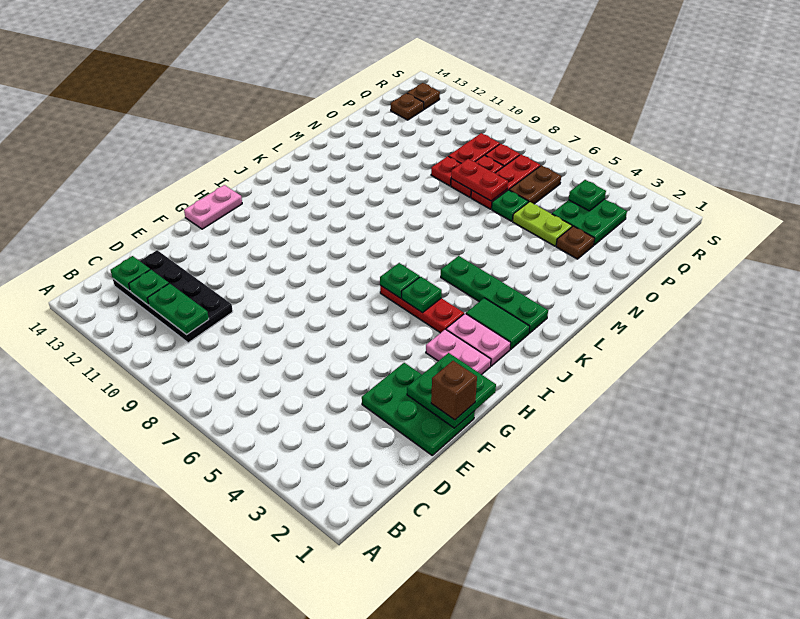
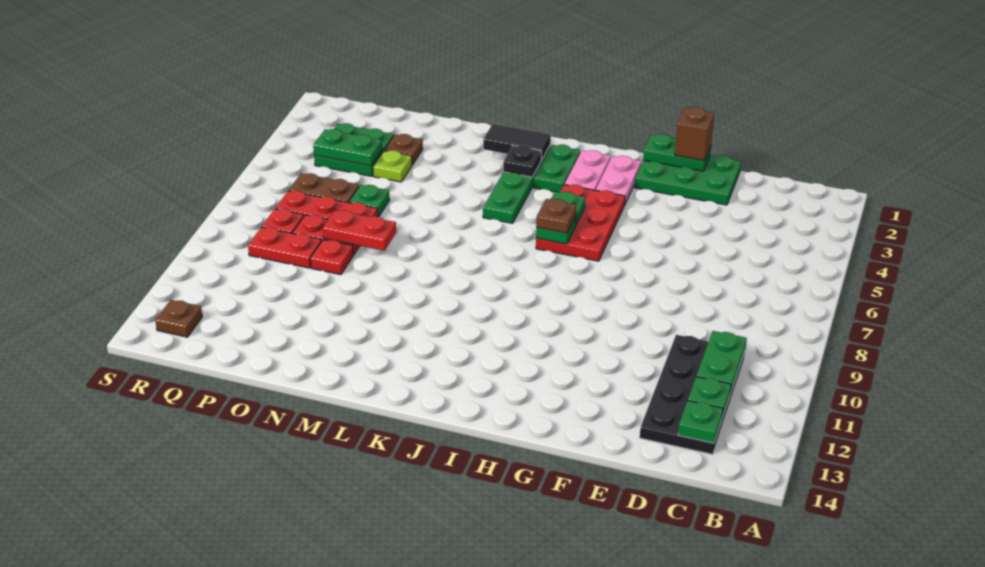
green plate E1:F3 level 1 -> green plate E1:G2 level 1
green plate F1:G2 level 2 -> green plate F1:G1 level 2
pink plate G14:H14 level 1 -> none
red plate I4:I6 level 1 -> red plate H4:I6 level 1
green tile J2:J3 level 1 -> green plate J2:J3 level 1
none -> black tile K2:L2 level 2
none -> black plate K3 level 2
lime plate O4:O5 level 1 -> lime plate O4 level 1
red plate O7:O8 level 2 -> red plate N8:O8 level 2
green plate Q4 level 2 -> green plate P4:Q4 level 2
brown plate Q13 level 1 -> brown plate I6 level 3

